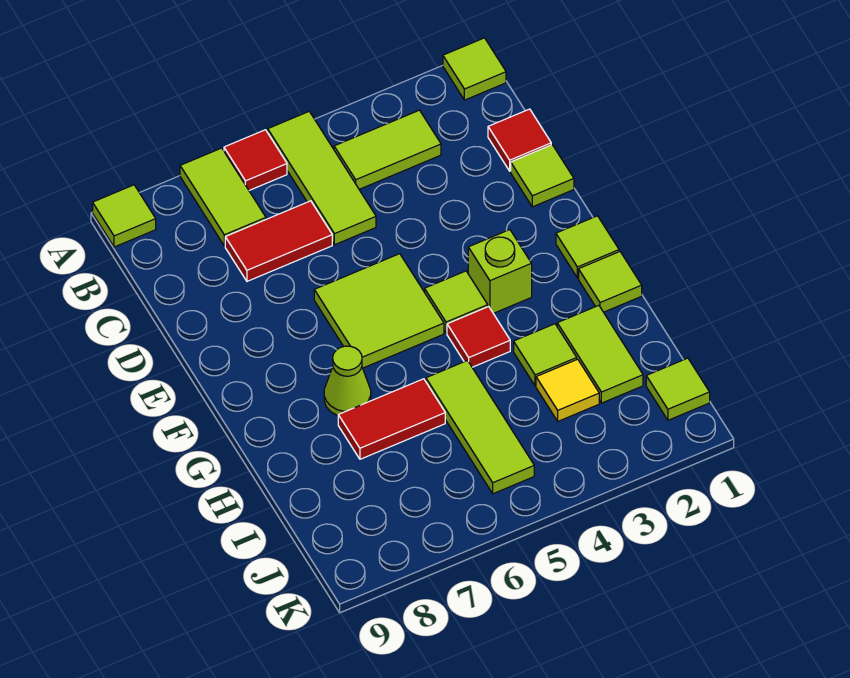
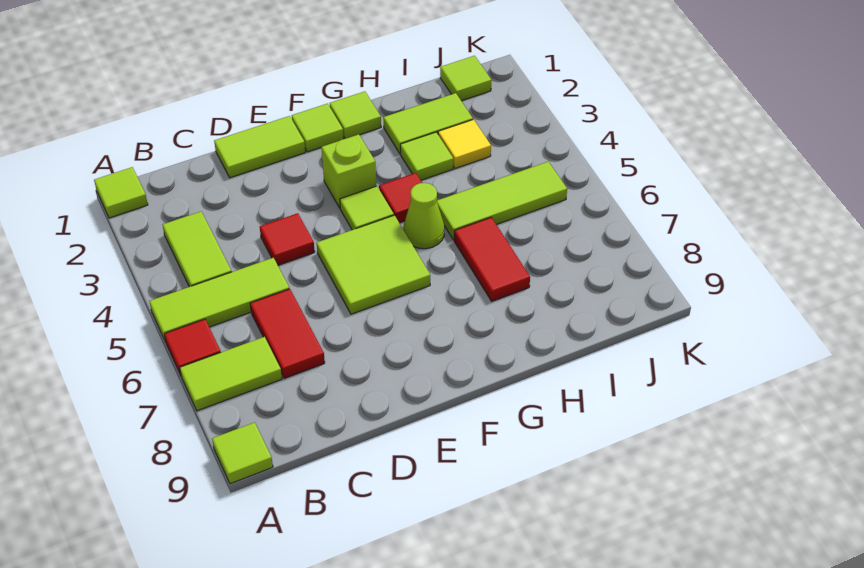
red tile C1 level 1 -> red tile D4 level 1
lime tile D1 level 1 -> lime tile D1:E1 level 1
lime cone G7 level 1 -> lime cone G5 level 1

